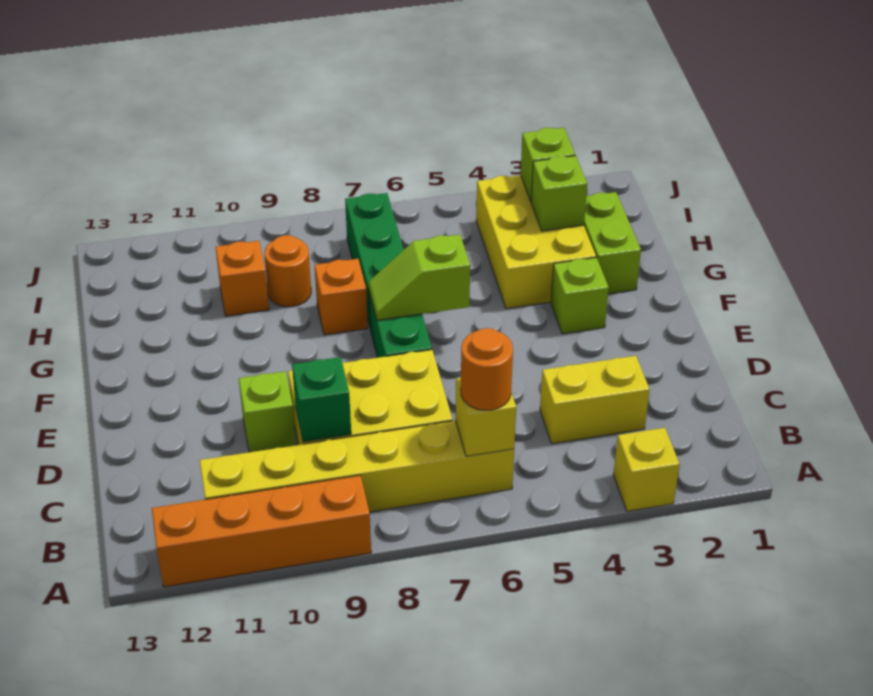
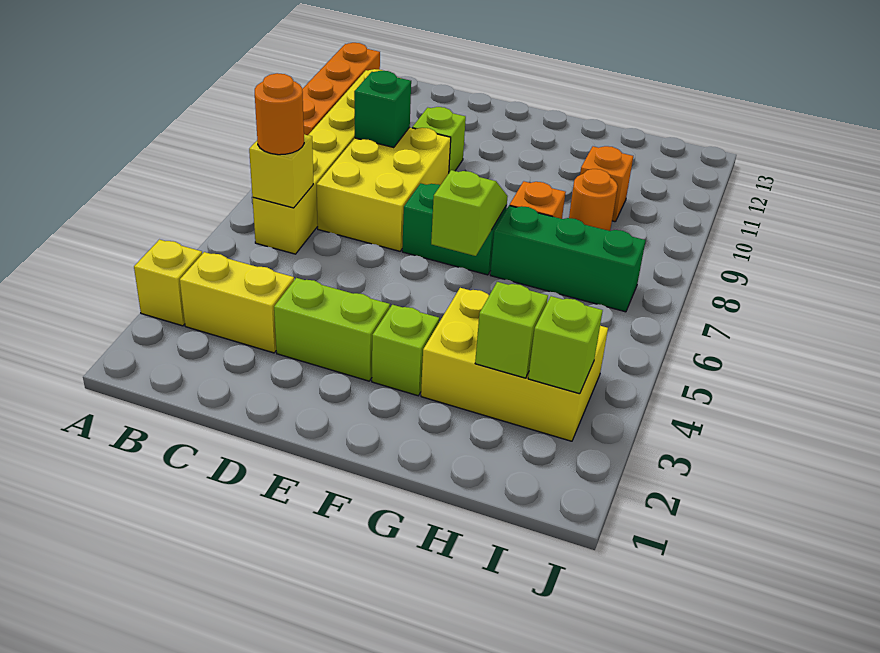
yellow brick C3:C4 level 1 -> yellow brick B3:C3 level 1
lime brick G2:H2 level 1 -> lime brick D3:E3 level 1

